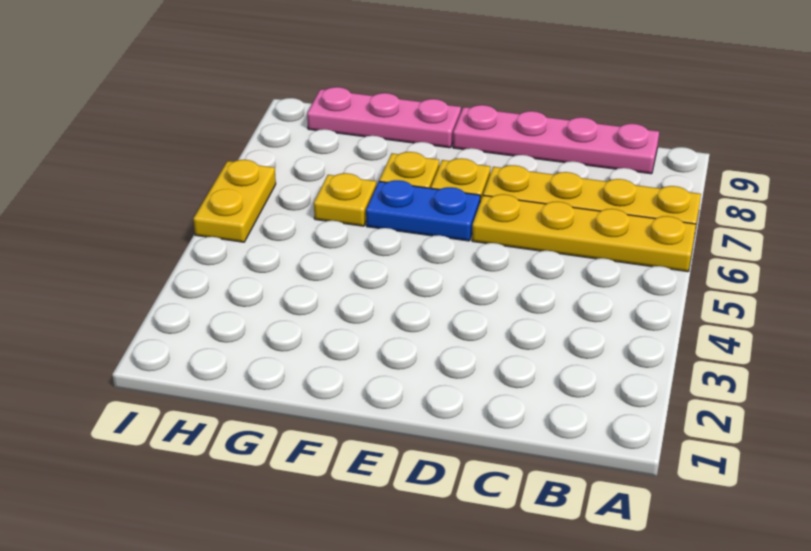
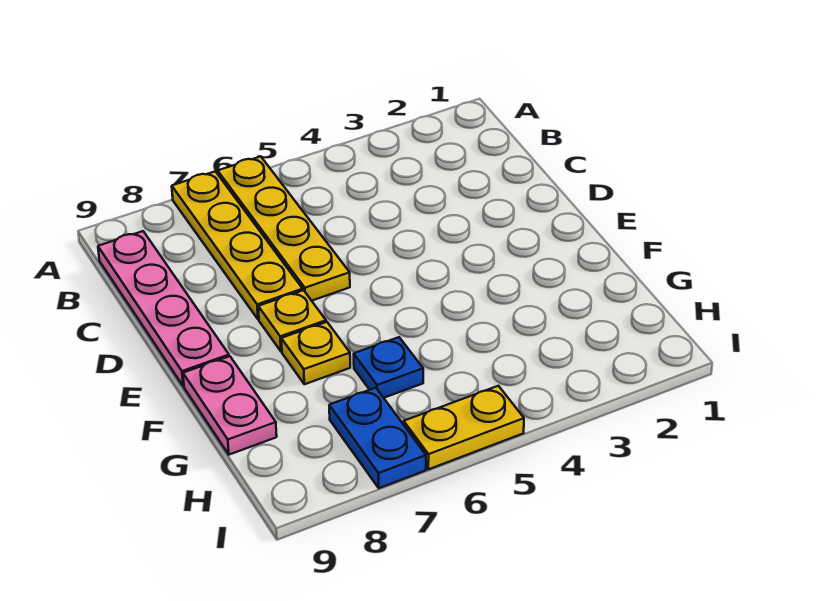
blue plate E6:F6 level 1 -> blue plate H7:I7 level 1
pink plate F9:H9 level 1 -> pink plate F9:G9 level 1
yellow plate G6 level 1 -> blue plate G6 level 1

